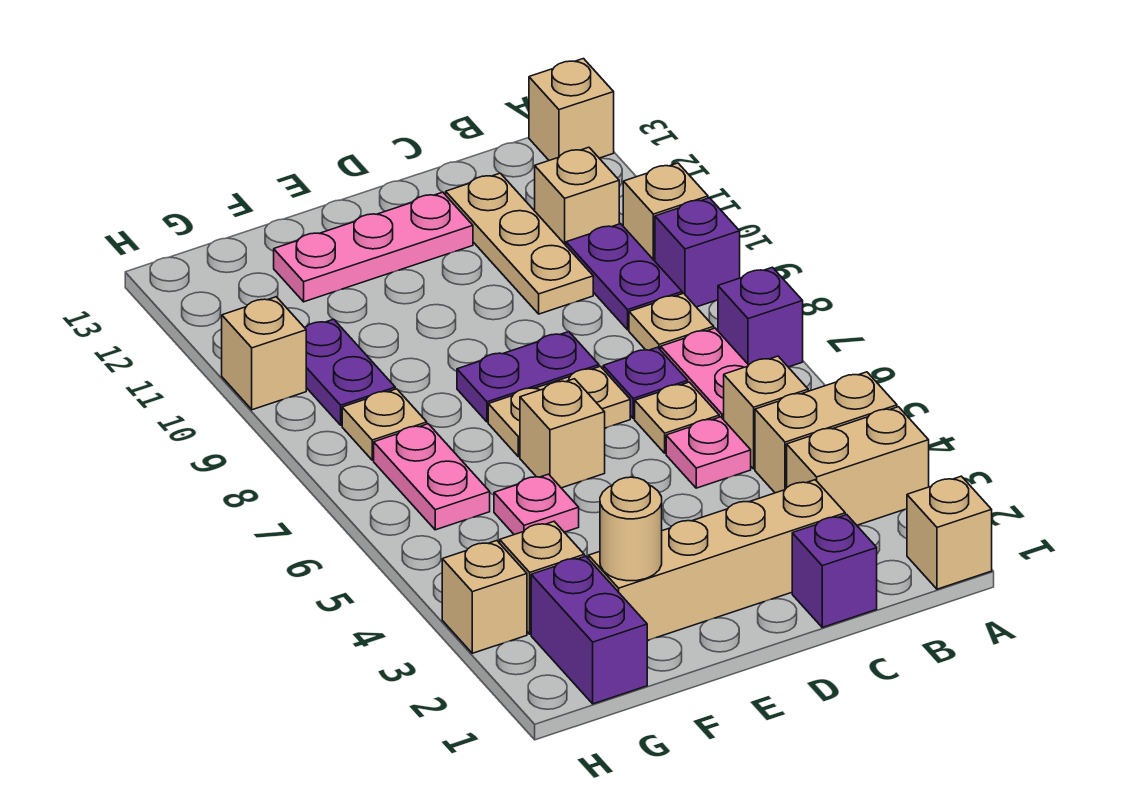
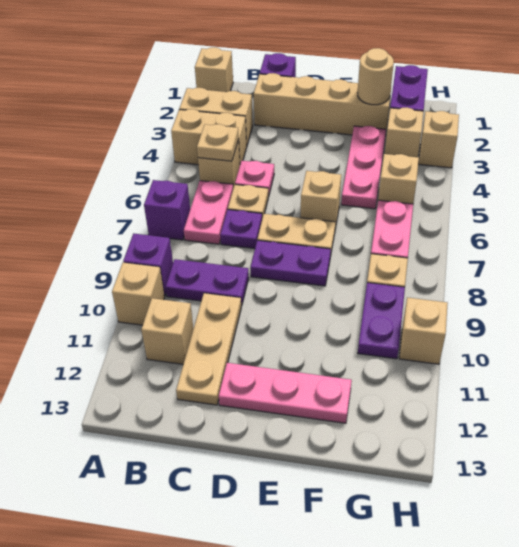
tan brick A13 level 1 -> tan brick G5 level 1
tan plate B8 level 1 -> tan plate B5 level 2
purple plate B9:B10 level 1 -> purple plate B9:C9 level 1
pink plate F5 level 1 -> pink plate F3:F5 level 1

